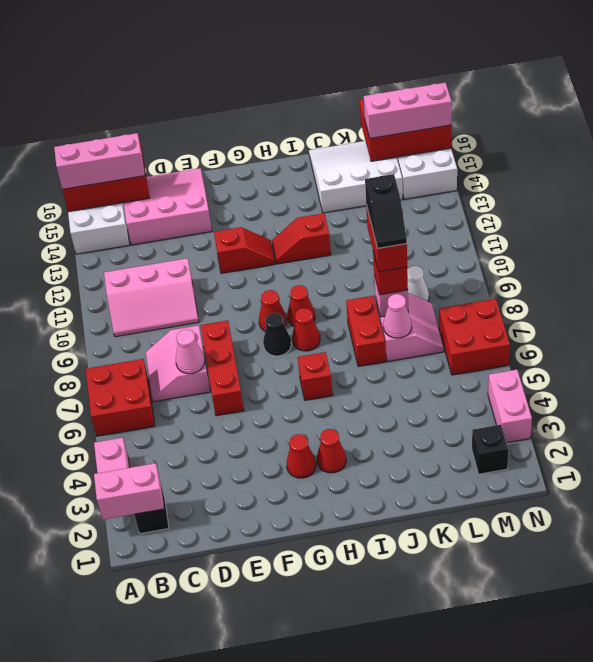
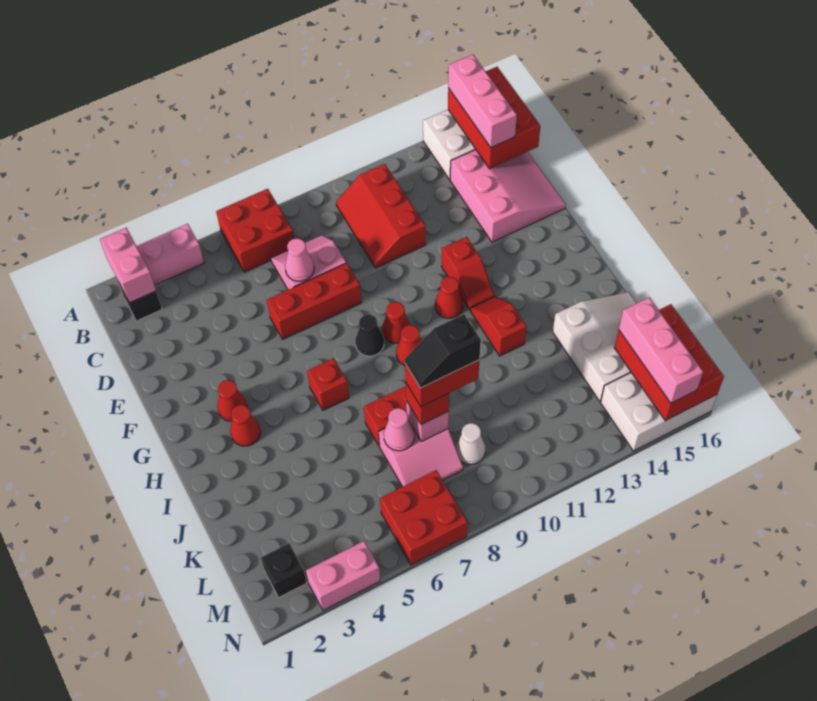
pink slope B10:D11 level 1 top 11 -> red slope B10:D11 level 1 top 11
red cone H8 level 1 -> red cone G11 level 1

